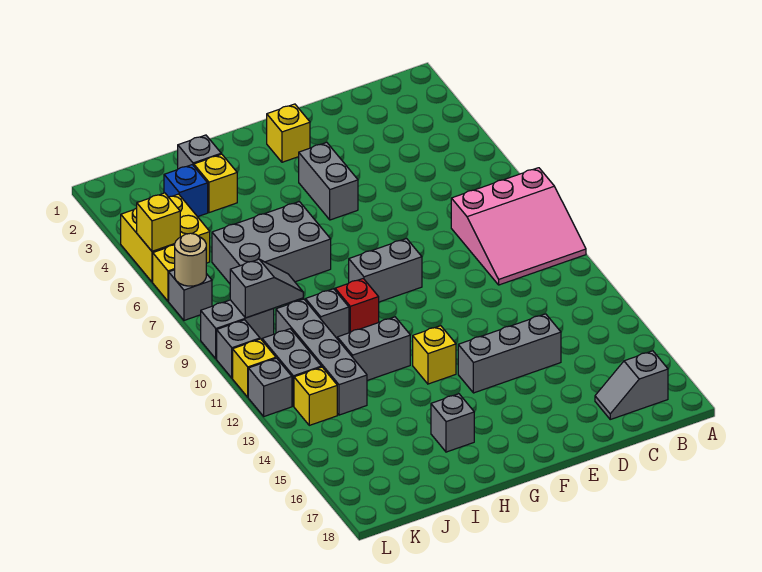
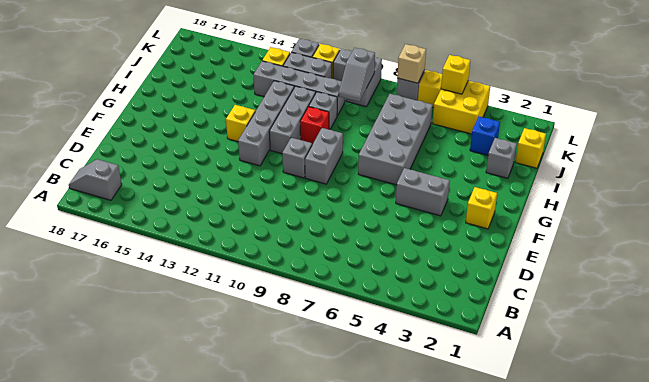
pink slope A8:C10 level 1 top 8 -> none
grey slope B17:C17 level 1 top B -> grey slope B17:B18 level 1 top 17
grey brick D14:F14 level 1 -> grey brick G11:I11 level 1
grey brick H6:J7 level 1 -> grey brick G6:J7 level 1
grey brick H12:I12 level 1 -> grey brick F12:I12 level 1
grey brick H16 level 1 -> grey brick F10 level 1
yellow brick I3 level 1 -> yellow brick J1 level 1
tan round brick L7 level 2 -> tan brick L7 level 2

